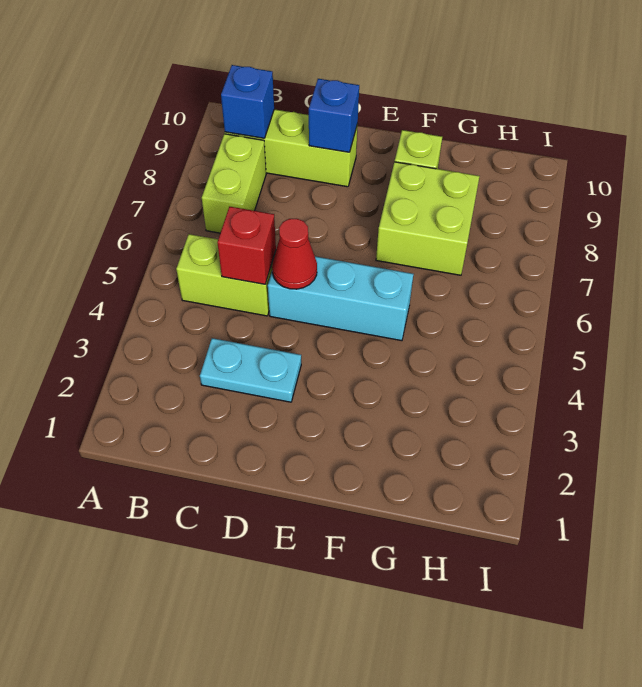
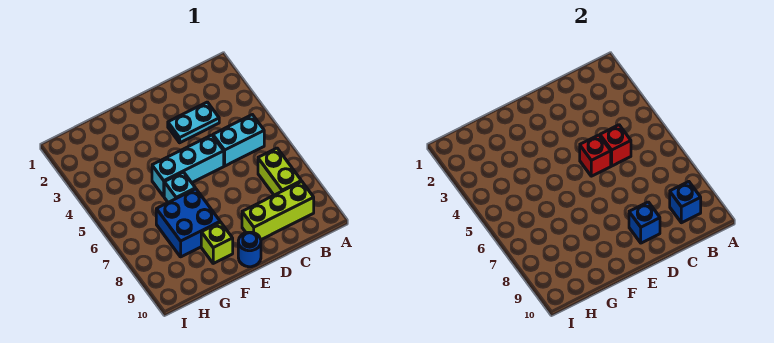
lime brick B5:C5 level 1 -> cyan brick B5:C5 level 1
red cone D5 level 2 -> red brick D5 level 2
none -> blue round brick E10 level 1
none -> cyan brick F6 level 1
lime brick F7:G8 level 1 -> blue brick F7:G8 level 1

